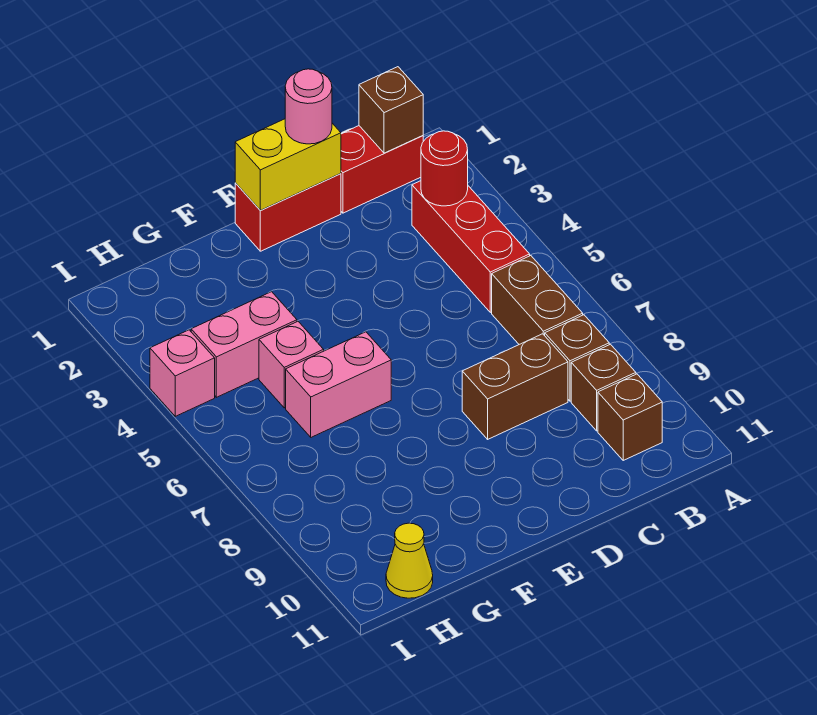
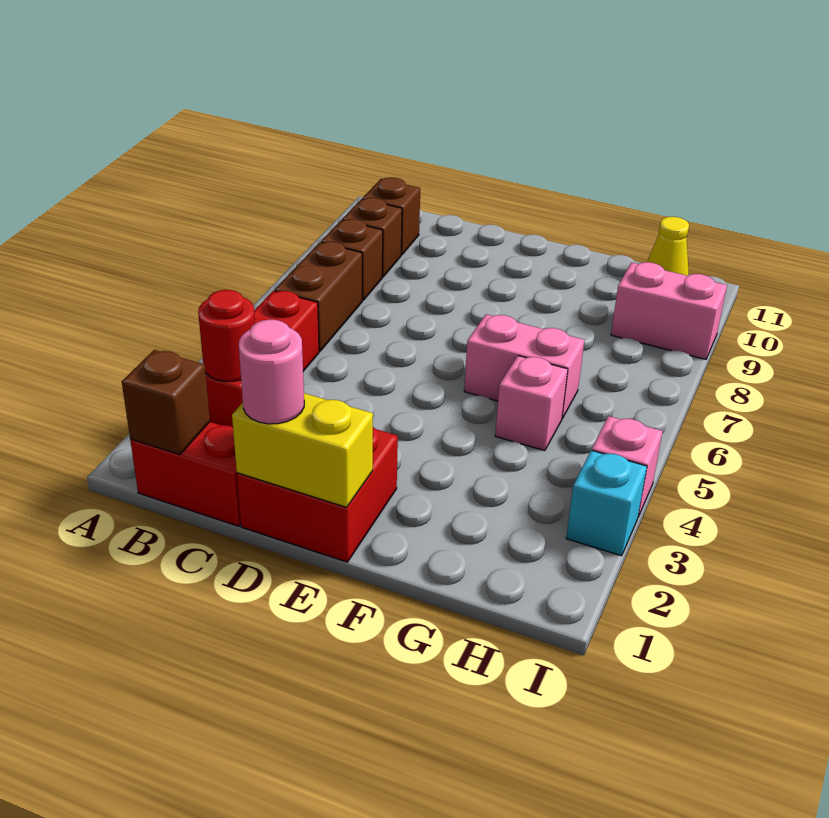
brown brick C8:D8 level 1 -> none
red brick D1:E1 level 1 -> red brick D1:E2 level 1
pink brick G4:H4 level 1 -> pink brick H9:I9 level 1
none -> cyan brick I3 level 1

